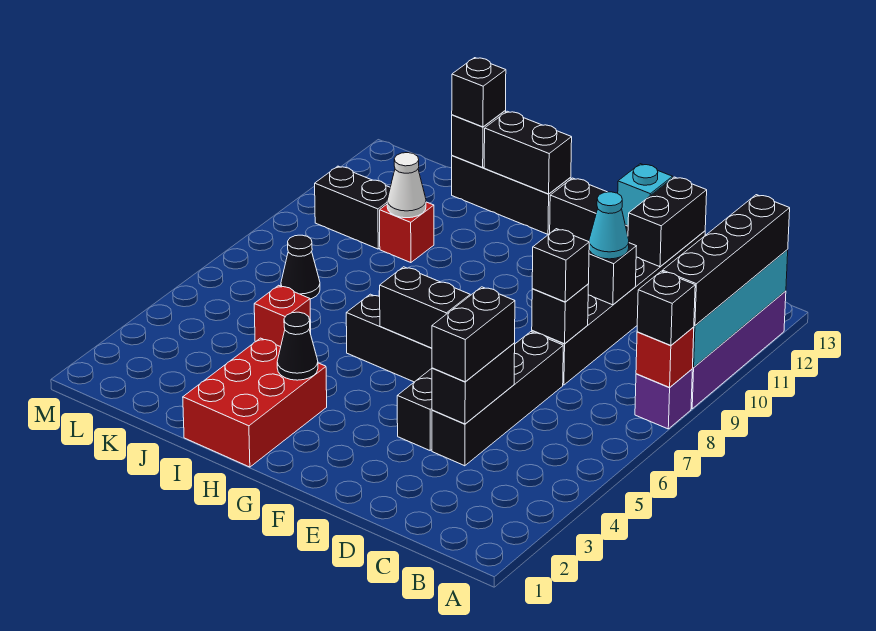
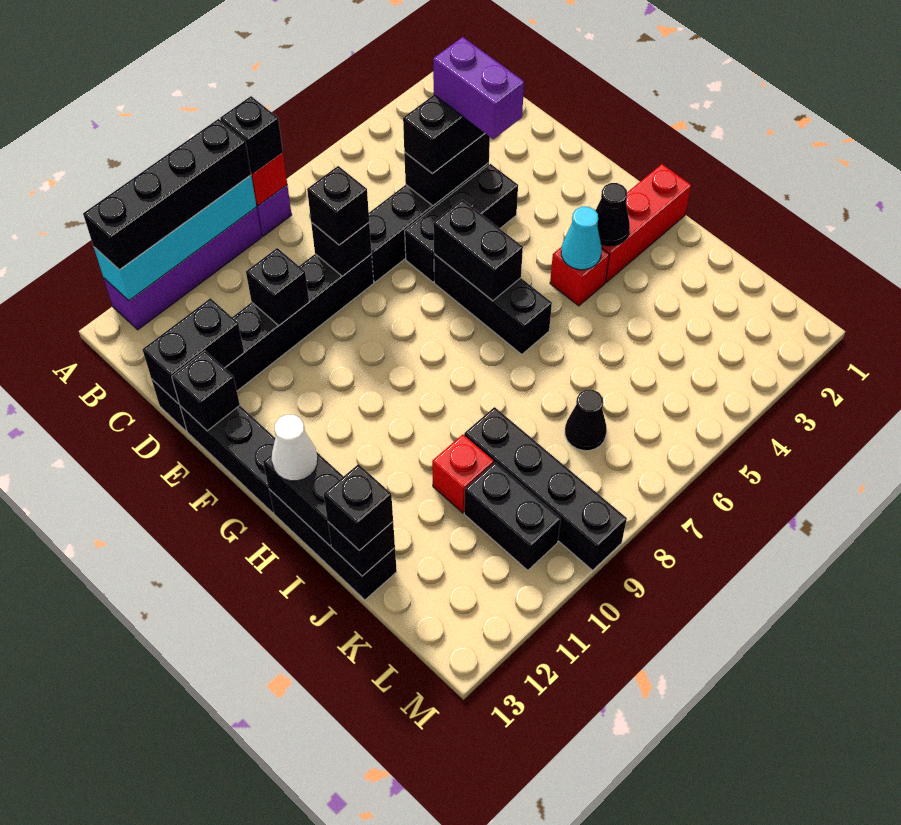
none -> purple brick D4:E4 level 4
cyan cone D10 level 3 -> cyan cone H4 level 2
cyan brick E13 level 2 -> black brick E13 level 2
red brick H1:I3 level 1 -> red brick H1:H3 level 1
red brick J5 level 1 -> red brick H4 level 1
none -> black brick J9:M9 level 1
white cone J10 level 2 -> white cone H13 level 3

